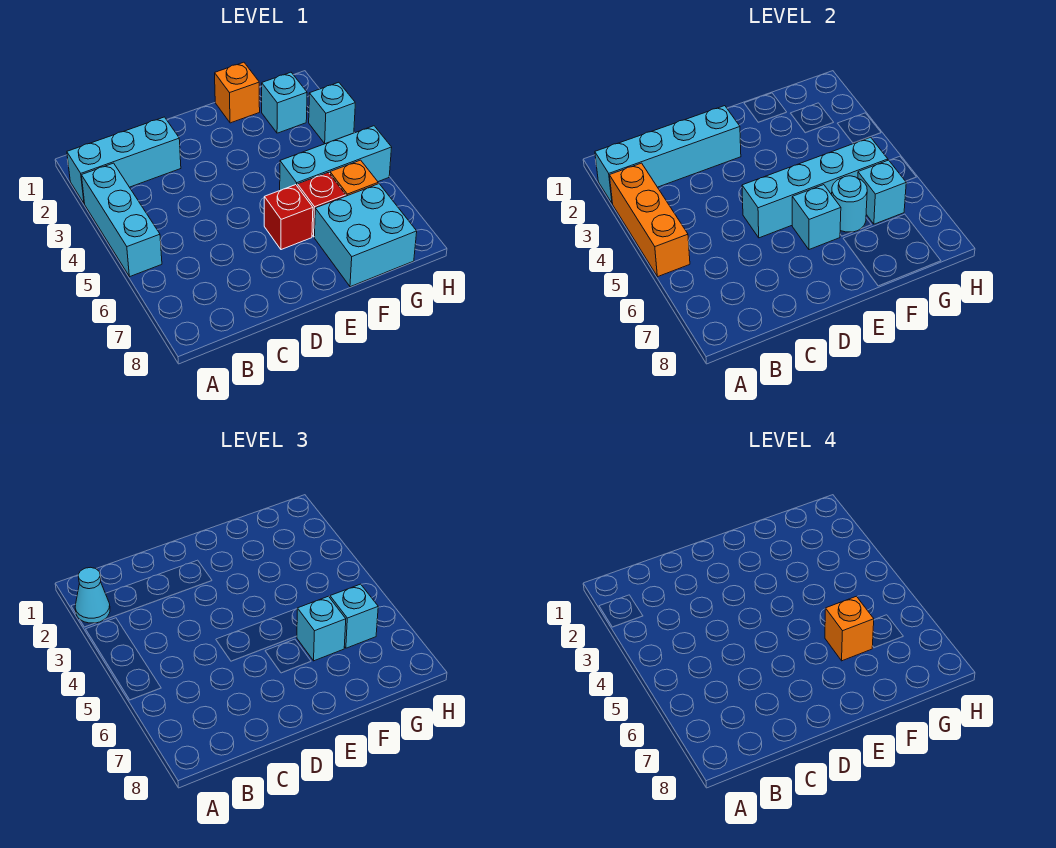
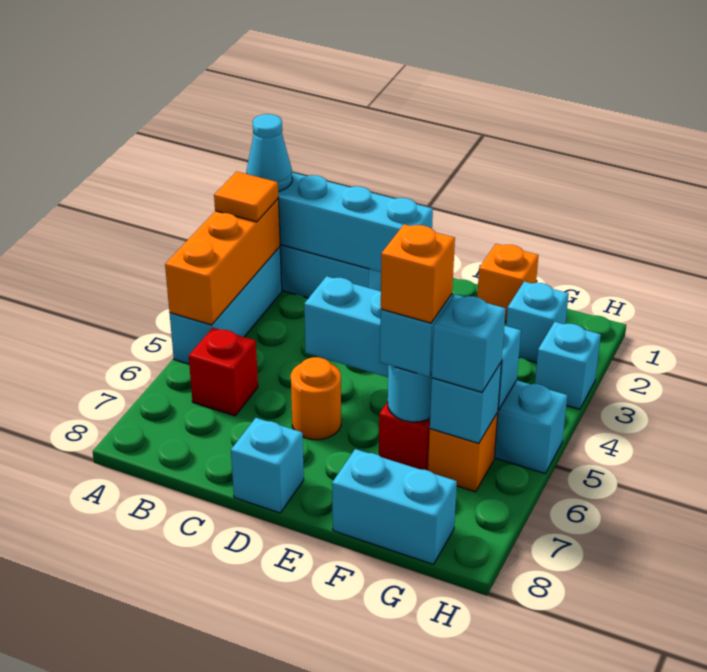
none -> orange tile A3 level 3
none -> orange round brick D6 level 1
red brick E6 level 1 -> red brick B6 level 1
cyan brick E6 level 2 -> cyan brick D8 level 1
cyan brick F7:G8 level 1 -> cyan brick F8:G8 level 1

